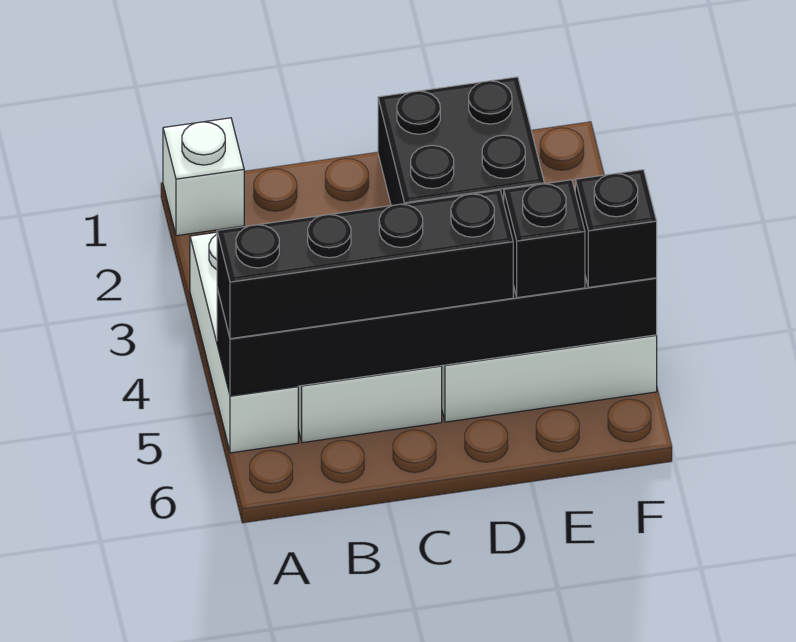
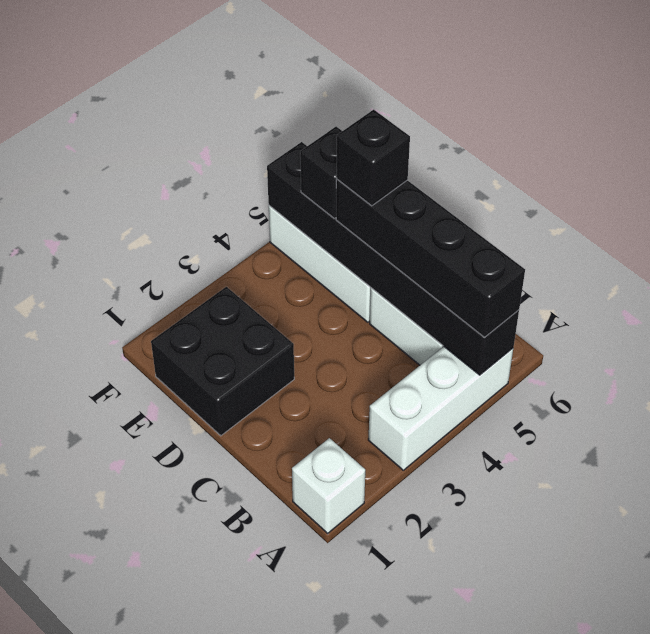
black brick F5 level 3 -> black brick D5 level 4

